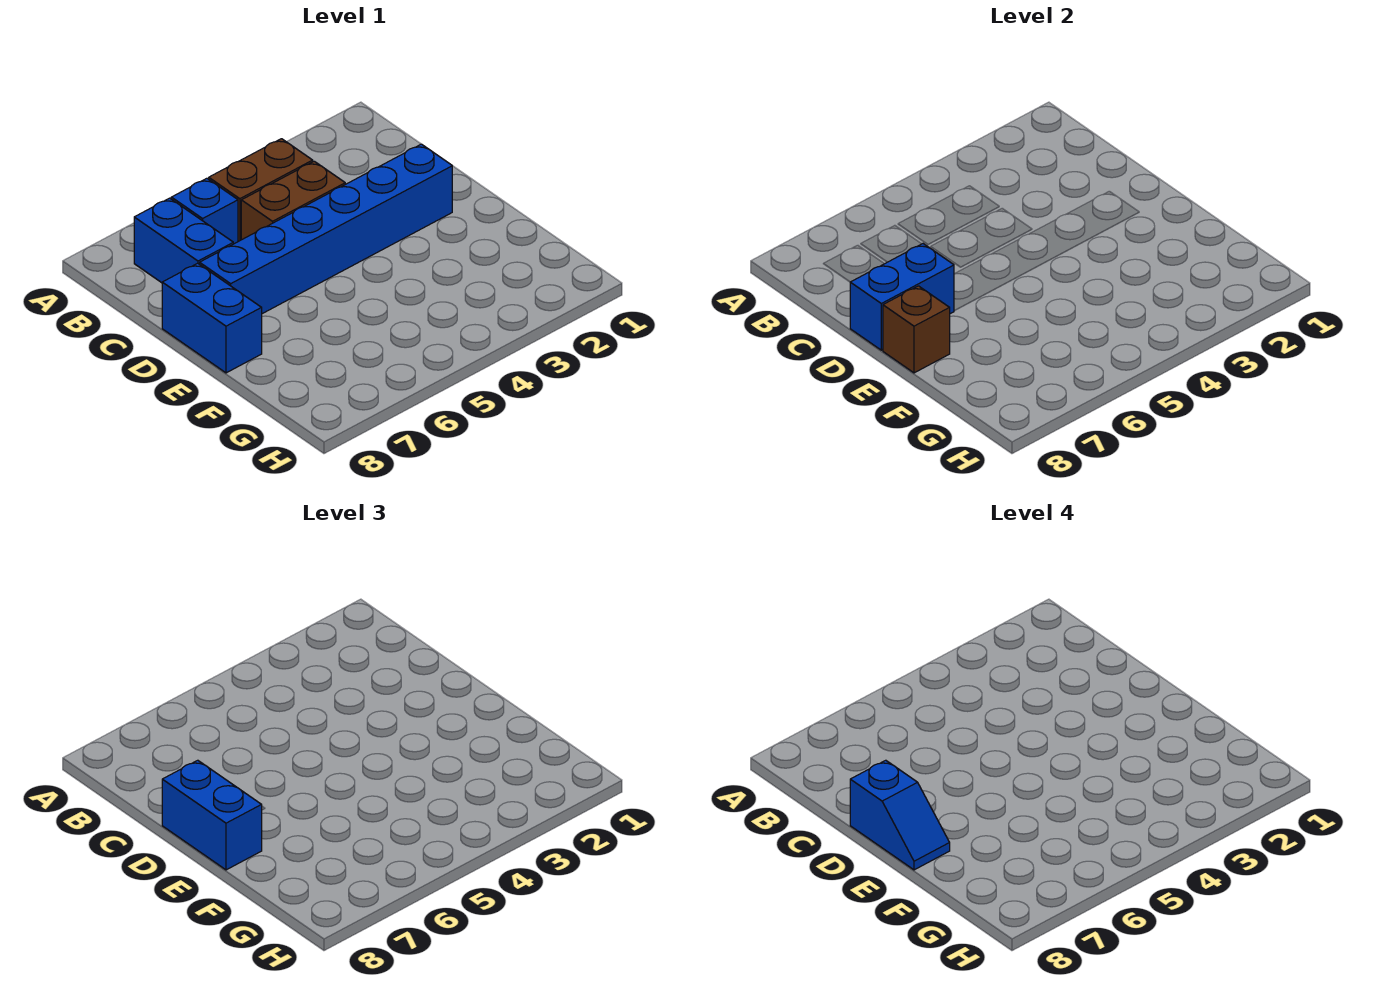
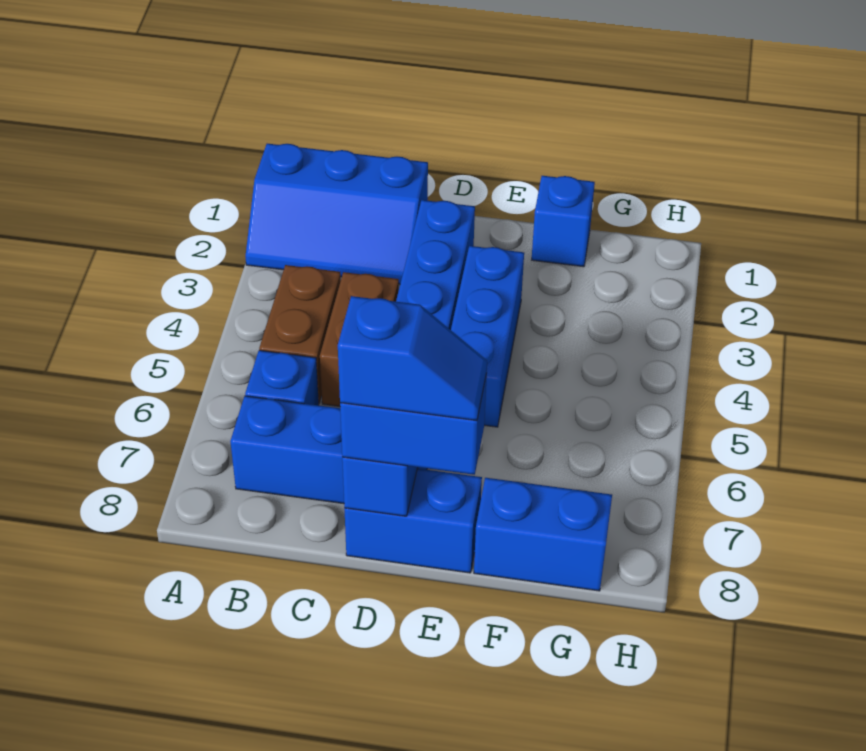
none -> blue slope A1:C2 level 1 top 1
none -> blue brick E3:E5 level 1
brown brick E8 level 2 -> none
none -> blue brick F1 level 1
none -> blue brick F8:G8 level 1

